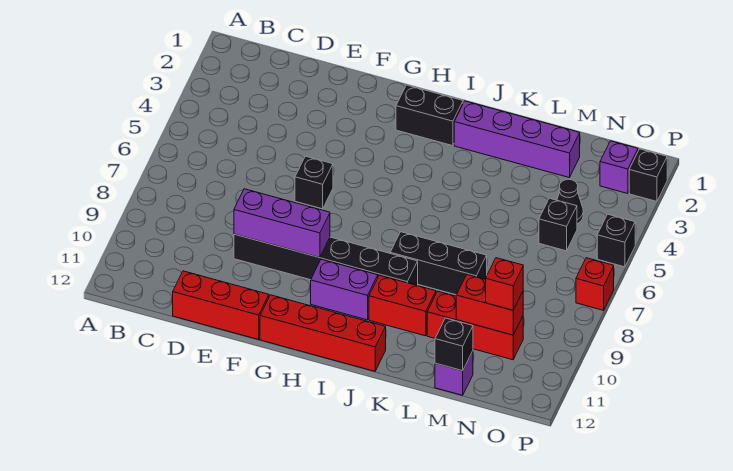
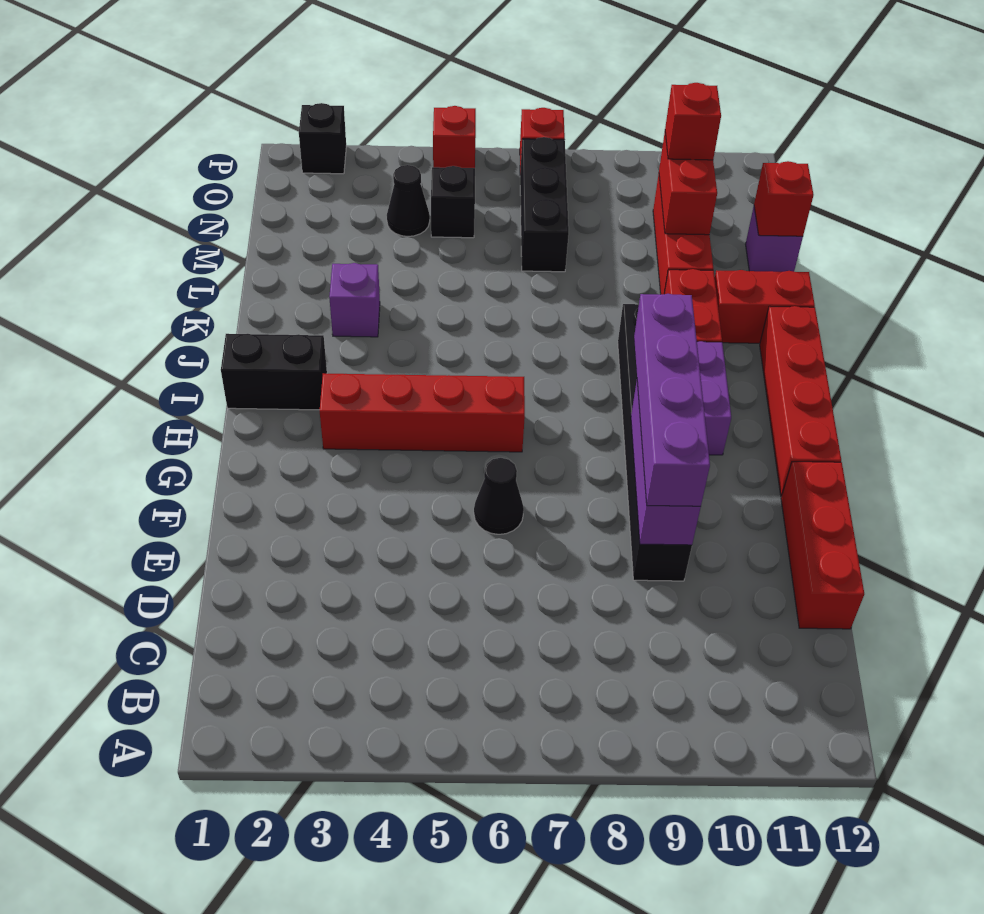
black brick F6 level 1 -> black cone F6 level 1
black brick H2:I2 level 1 -> black brick I1:I2 level 1
none -> red brick H3:H6 level 1
purple brick J2:M2 level 1 -> purple brick E9:H9 level 3
black brick J8:L8 level 1 -> black brick M7:O7 level 1
none -> red brick K11:K12 level 1
black brick M12 level 2 -> red brick M12 level 2
purple brick O2 level 1 -> purple brick K3 level 1
black brick P5 level 1 -> red brick P5 level 1

